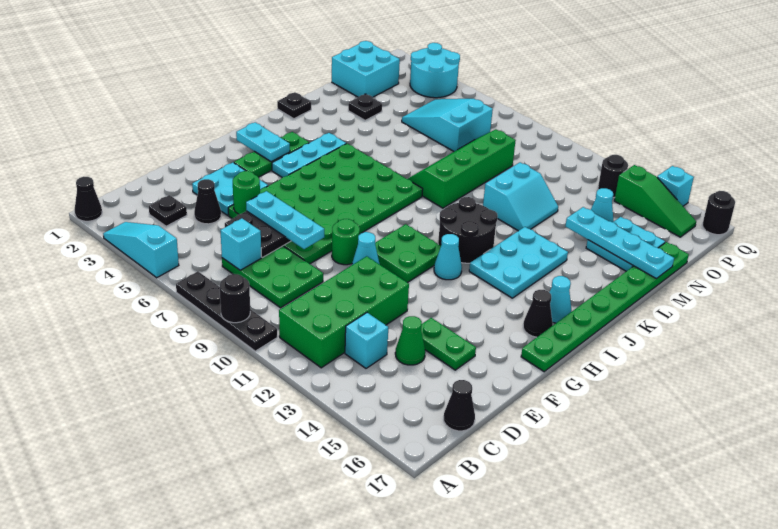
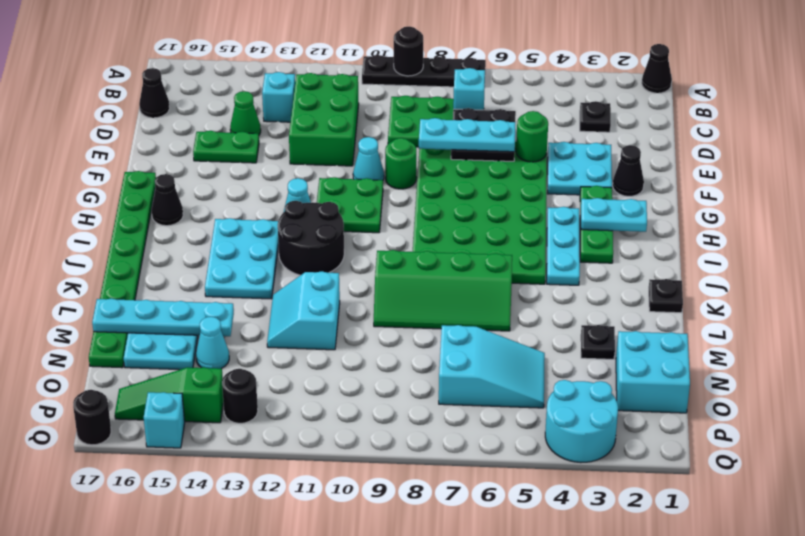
cyan slope A3:A5 level 1 top 5 -> none
green brick B11:E12 level 1 -> green brick C11:E12 level 1
black cone D4 level 1 -> black cone F2 level 1
cyan cone I16 level 1 -> none
green slope K8:N9 level 1 top 9 -> green slope K6:L9 level 1 top K

